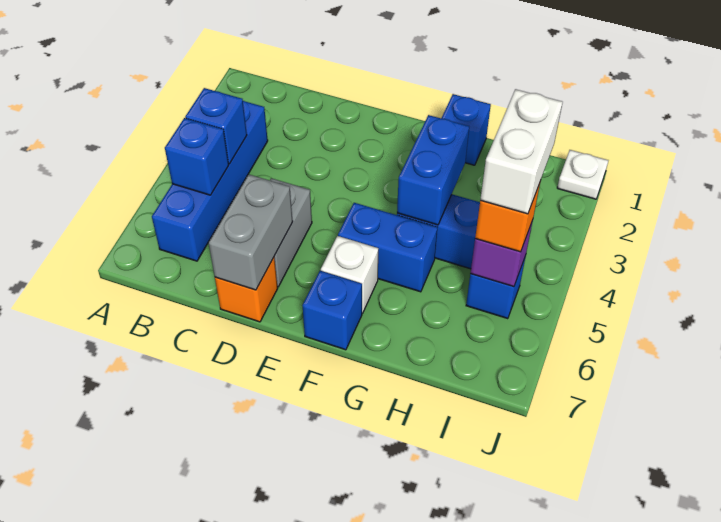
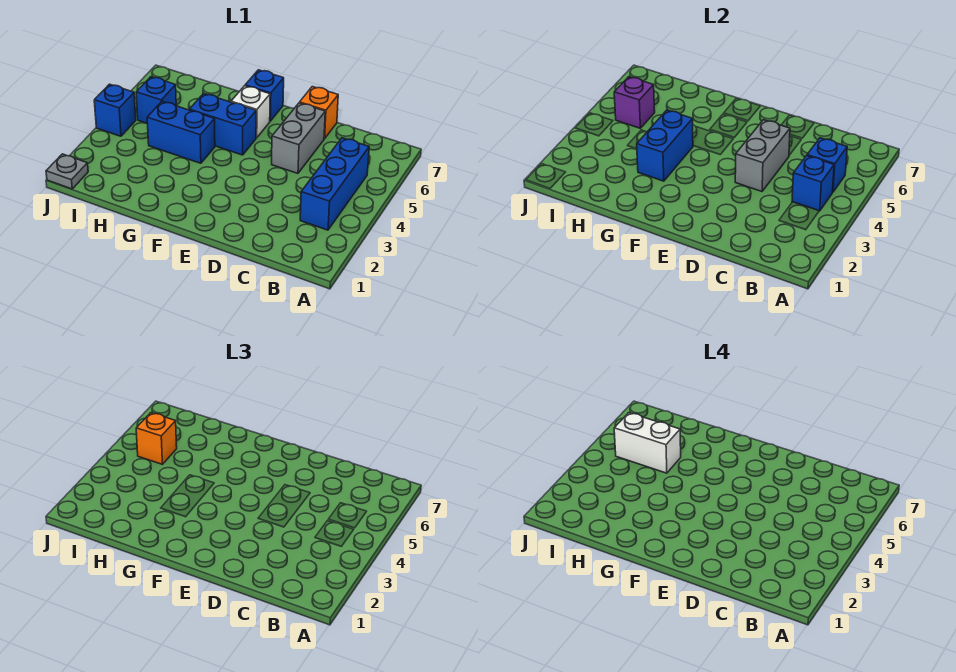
blue brick B3:B6 level 1 -> blue brick B3:B5 level 1
grey brick D6:D7 level 2 -> grey brick D4:D5 level 2
blue brick G1 level 1 -> blue brick J4 level 1
white brick I4:I5 level 4 -> white brick H5:I5 level 4
white plate J1 level 1 -> grey plate J1 level 1

